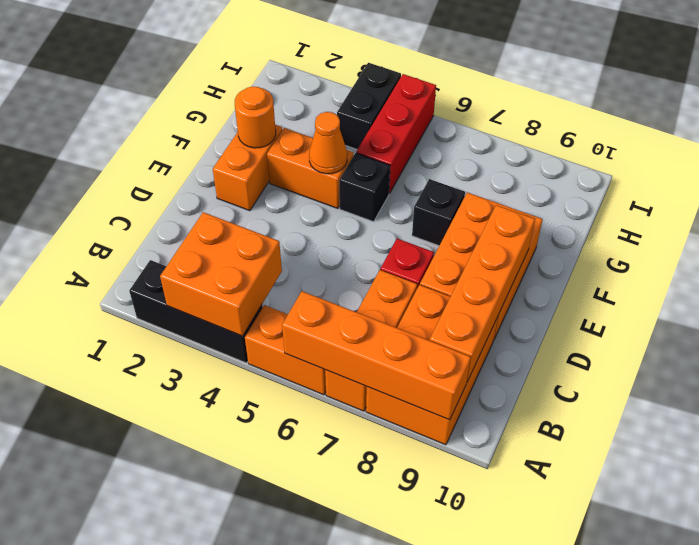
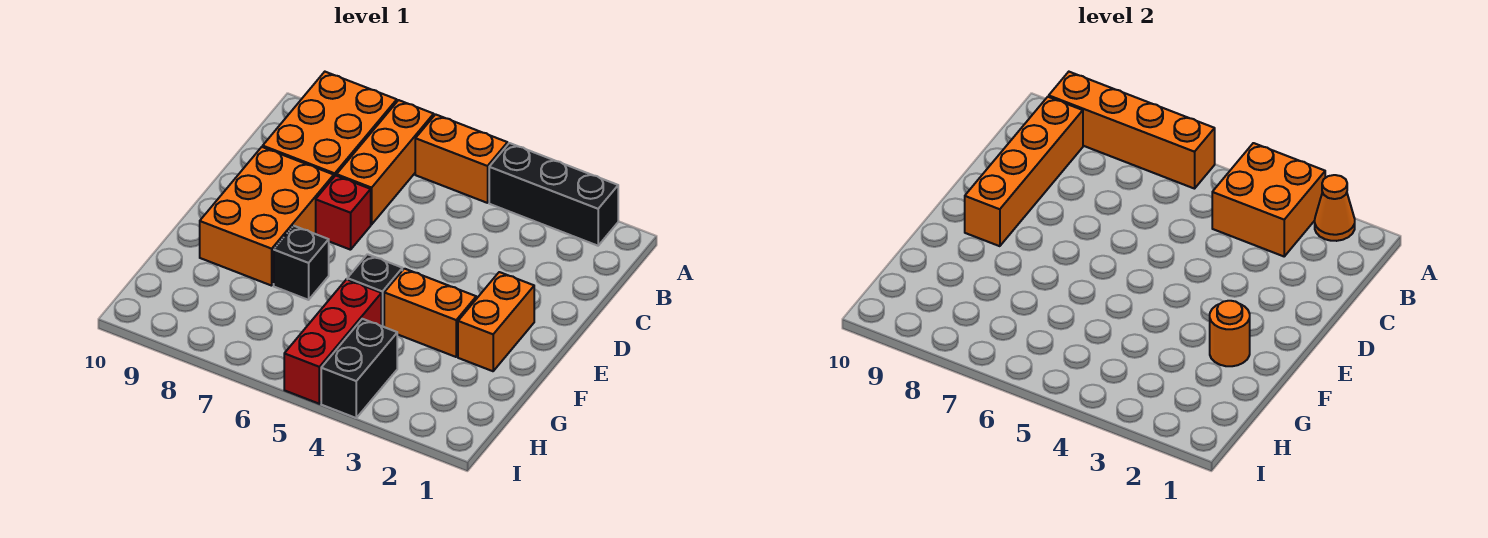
orange cone F4 level 2 -> orange cone A2 level 2

